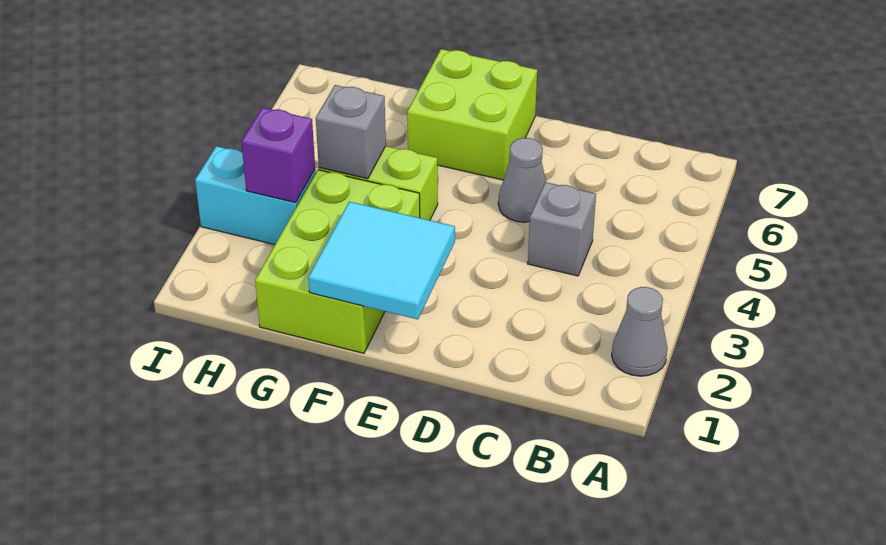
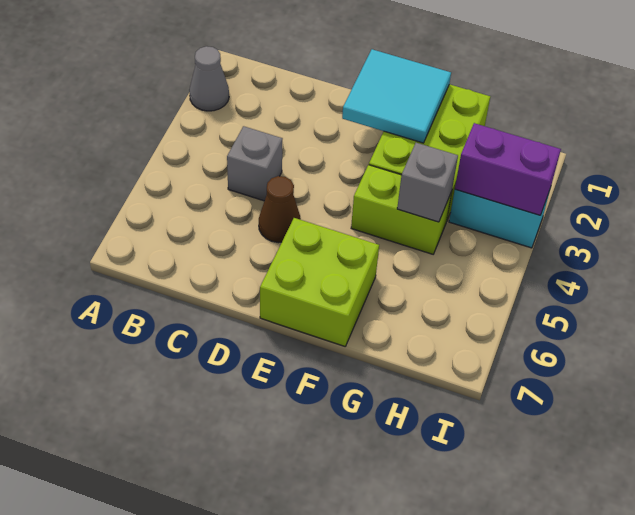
grey cone D5 level 1 -> brown cone D5 level 1
purple brick H3 level 2 -> purple brick H3:I3 level 2

